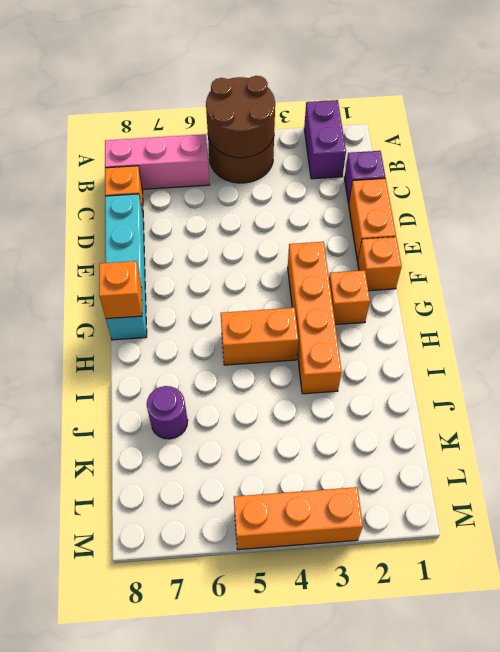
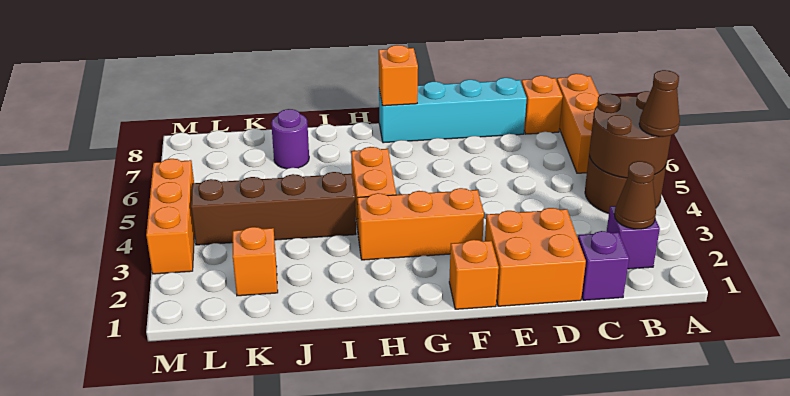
purple brick A2:B2 level 1 -> purple brick B2 level 1
none -> brown cone A4 level 3
none -> brown cone B2 level 2
pink brick B6:B8 level 1 -> orange brick B6:B8 level 1
orange brick D1:E1 level 1 -> orange brick D1:E2 level 1
orange brick F3:I3 level 1 -> orange brick F3:H3 level 1
orange brick G2 level 1 -> orange brick K2 level 1
none -> brown brick I4:L4 level 1

